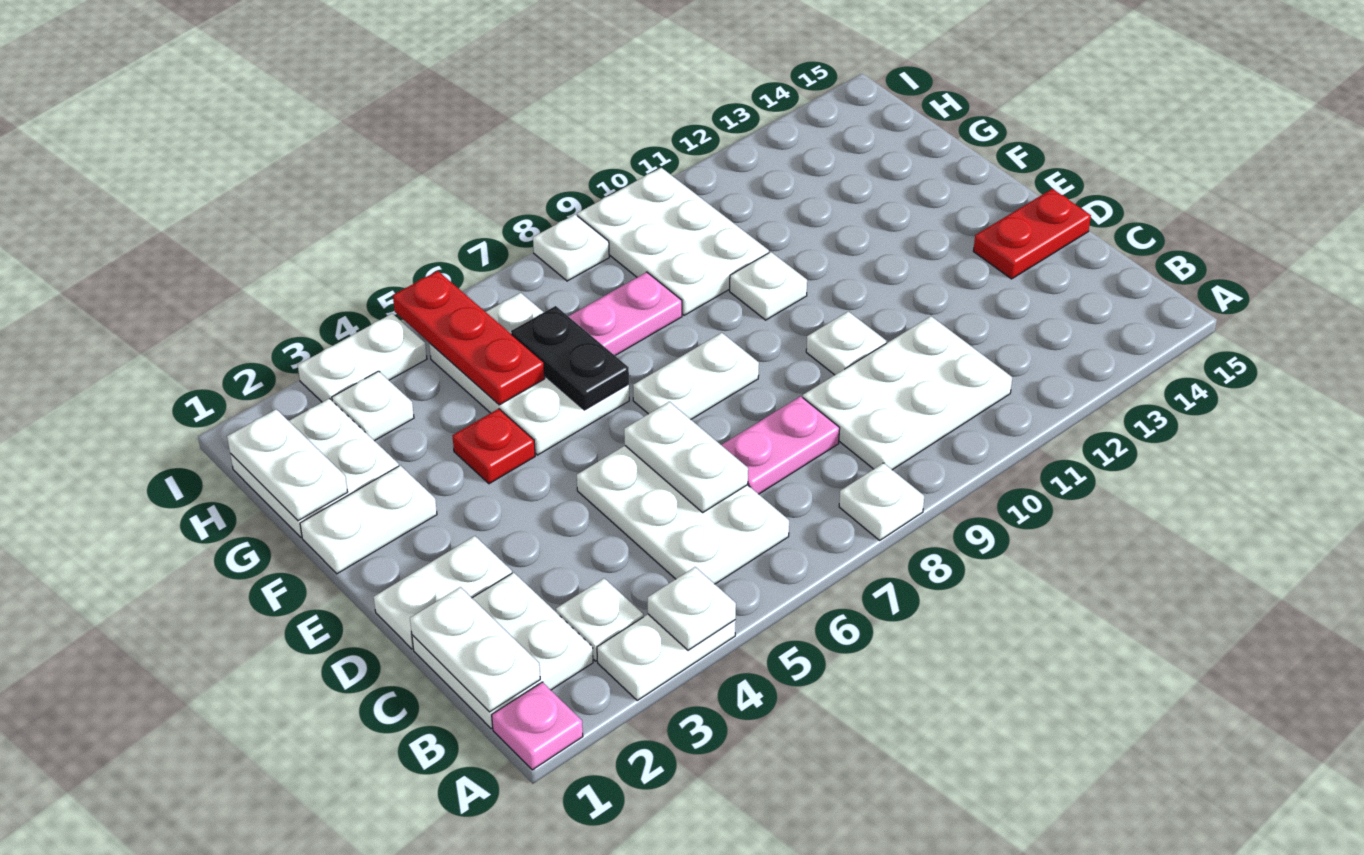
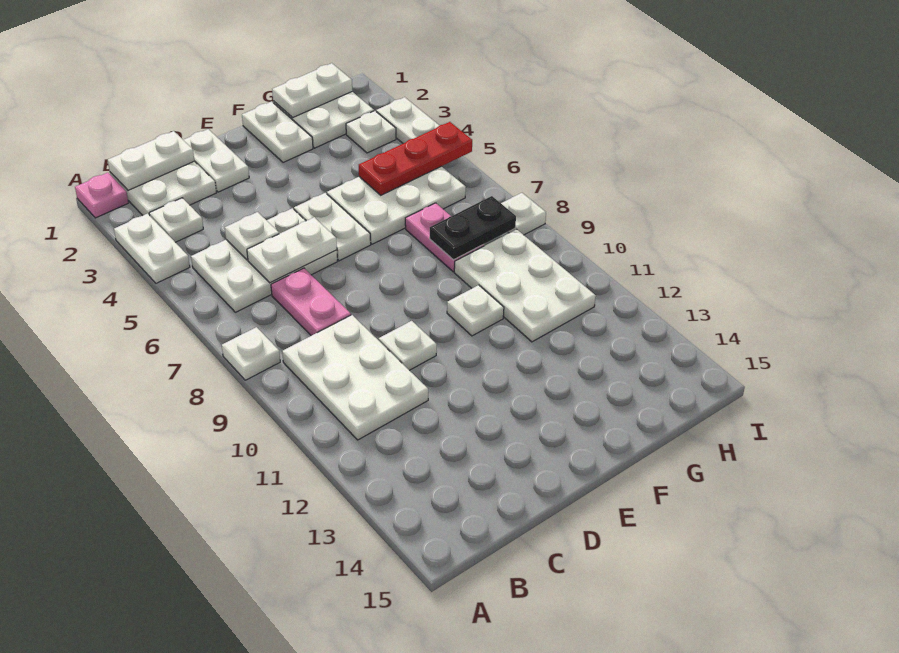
white plate A4 level 2 -> white plate C5 level 2
red plate D14:D15 level 1 -> none
white plate E7:E8 level 1 -> white plate E5:E6 level 1
red plate F4 level 1 -> none
black plate F6:G6 level 2 -> black plate G8:H8 level 2
white plate G9:I10 level 1 -> white plate G9:H11 level 1

